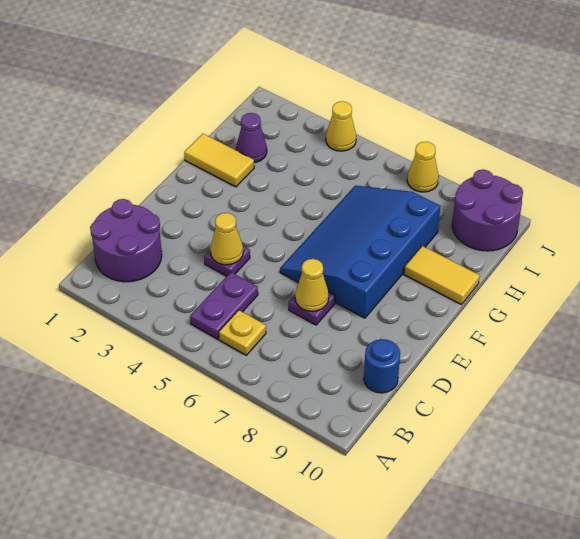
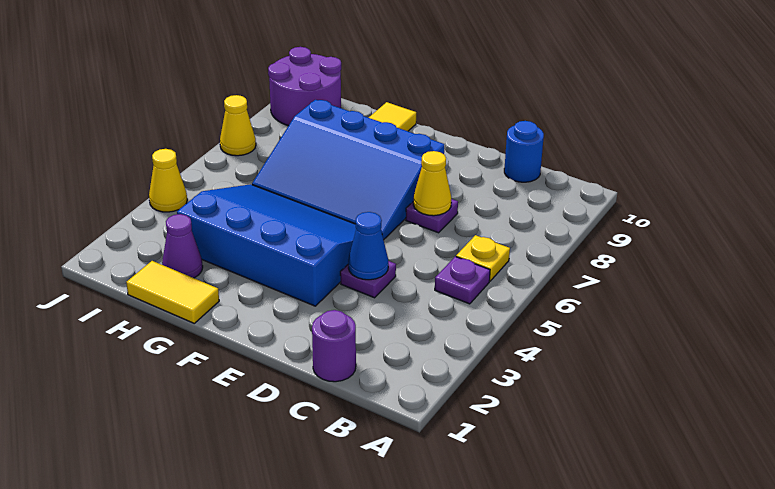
purple round brick B1:C2 level 1 -> purple round brick C1 level 1
purple plate B5:C5 level 1 -> purple plate B5 level 1
yellow cone D4 level 2 -> blue cone D4 level 2
none -> blue slope E3:H5 level 1 top 3
yellow tile G1:G2 level 1 -> yellow tile G1:H1 level 1

